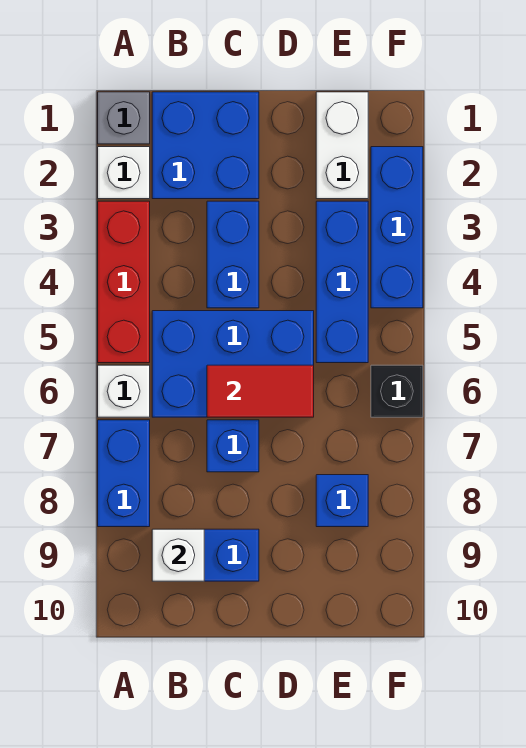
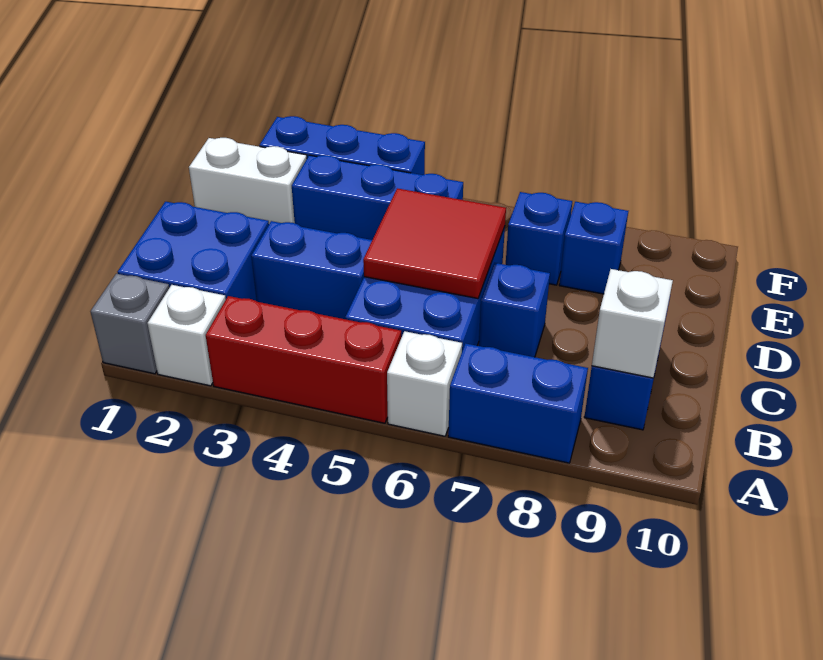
red tile C6:D6 level 2 -> red tile C5:D6 level 2
none -> blue brick E7 level 1
black brick F6 level 1 -> none

